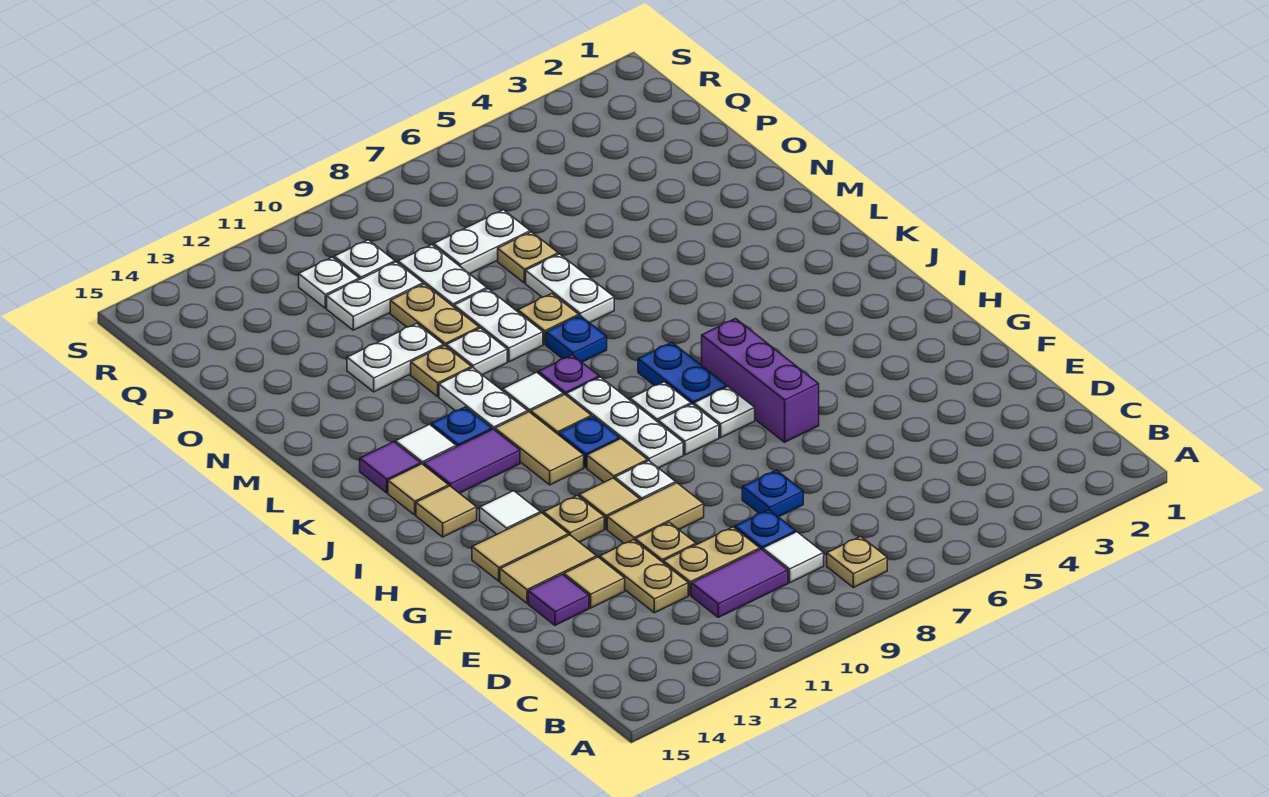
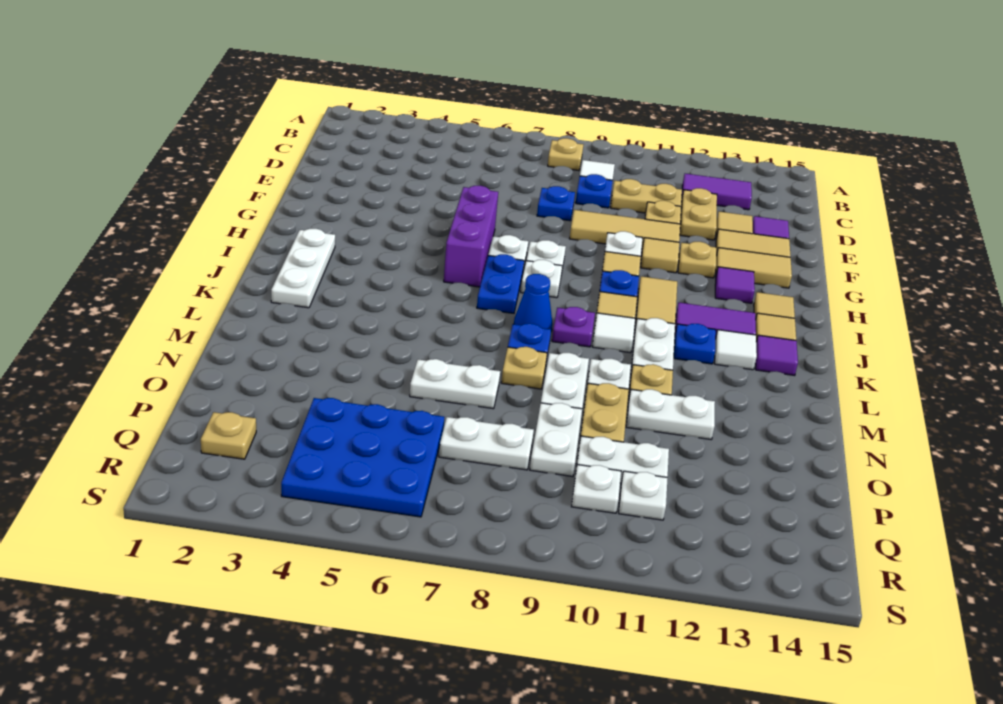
purple tile C10:C11 level 1 -> purple tile C12:C13 level 1
tan tile F10:F11 level 1 -> tan tile F9:F11 level 1
white plate H9:J9 level 1 -> white plate I2:K2 level 1
white tile H13 level 1 -> purple tile H13 level 1
none -> blue cone K8 level 1
white plate M7:N7 level 1 -> white plate N6:N7 level 1
tan plate O7 level 1 -> tan plate Q2 level 1
none -> blue plate P4:R6 level 1

